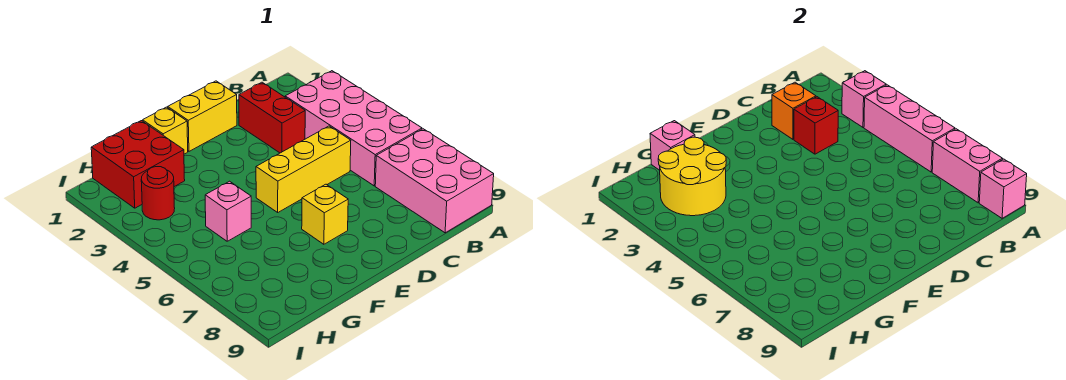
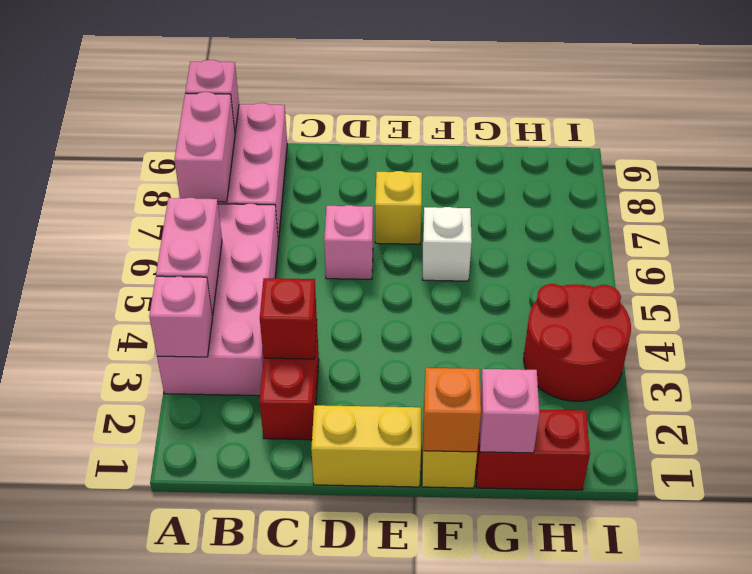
pink brick A4:A6 level 2 -> pink brick A4:A5 level 2
orange brick C2 level 2 -> orange brick F1 level 2
yellow brick C5:E5 level 1 -> none
none -> white brick F6 level 1
red brick G1:H2 level 1 -> red brick G1:H1 level 1
yellow round brick G2:H3 level 2 -> none
pink brick G5 level 1 -> pink brick D6 level 1
red round brick H3 level 1 -> red round brick H3:I4 level 1

